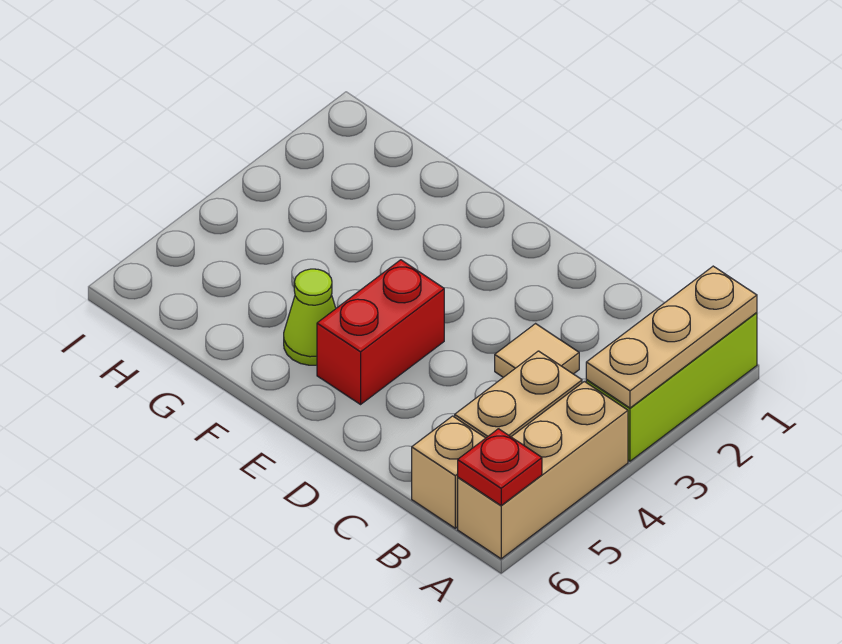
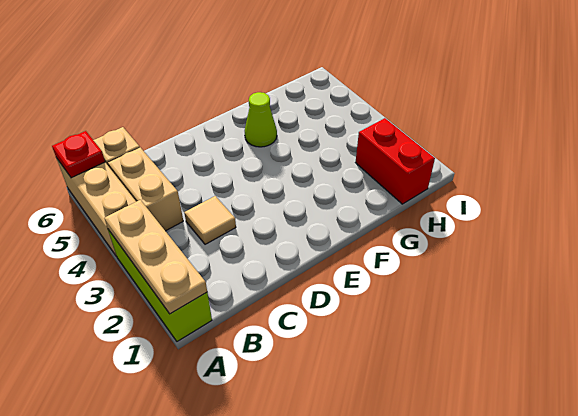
red brick E4:E5 level 1 -> red brick H1:H2 level 1

